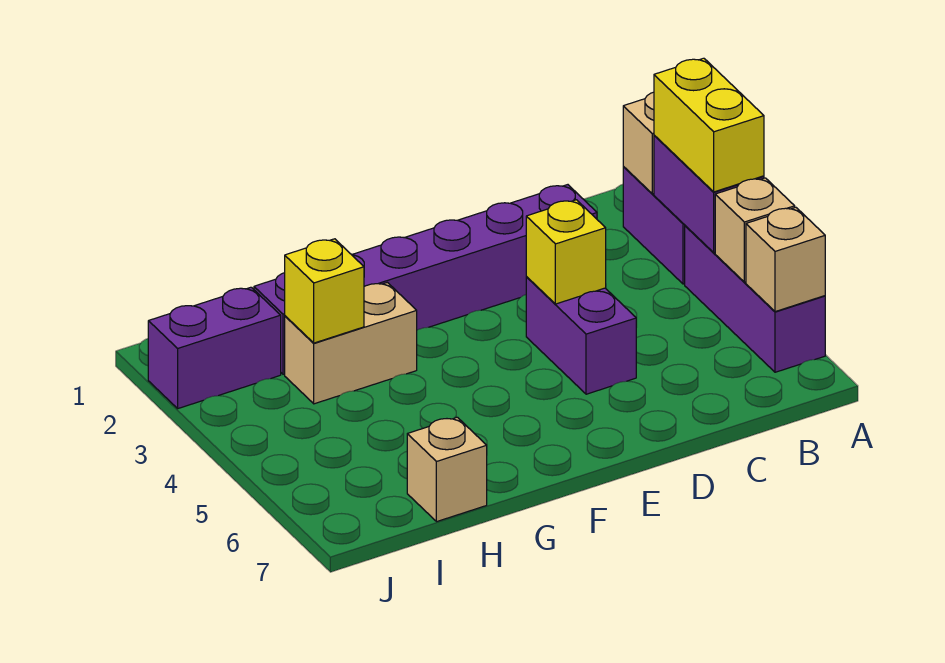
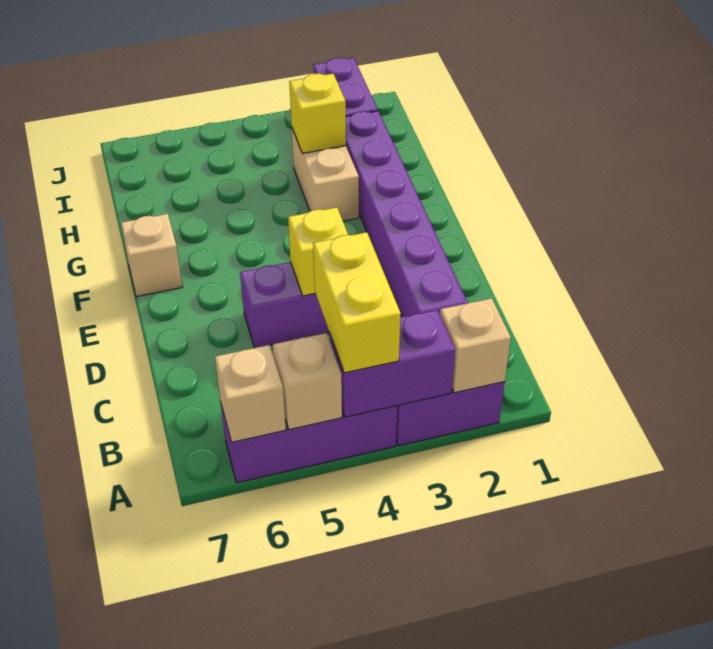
yellow brick A3:A4 level 3 -> yellow brick A4:B4 level 3
tan brick H7 level 1 -> tan brick F7 level 1

